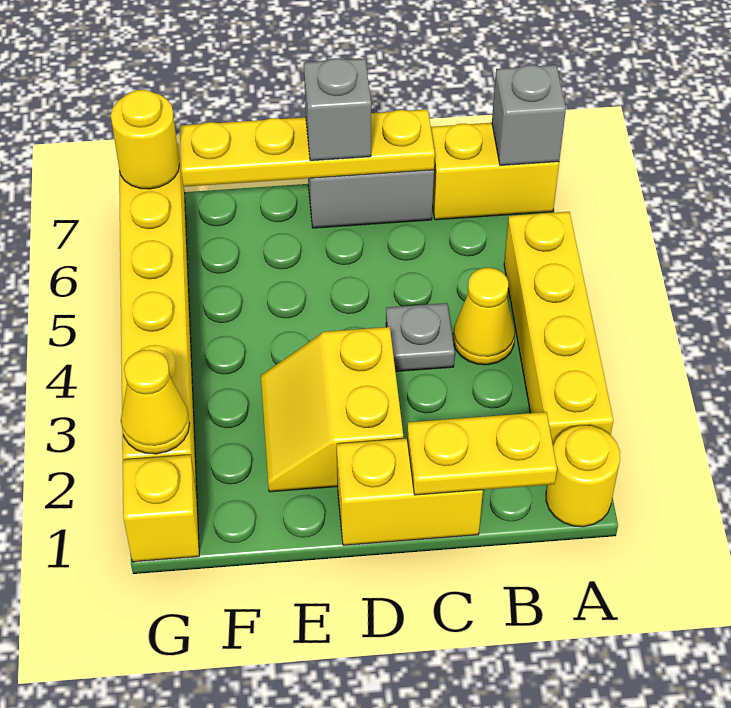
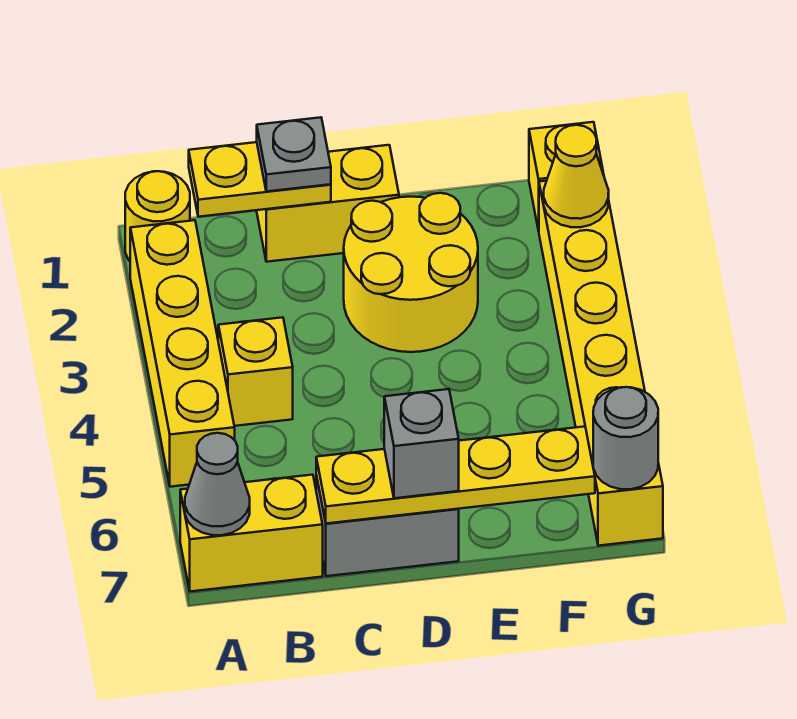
grey brick A7 level 2 -> grey cone A7 level 2
yellow cone B4 level 1 -> yellow brick B4 level 1
grey plate C4 level 1 -> grey plate C1 level 3
yellow slope D2:E3 level 1 top D -> yellow round brick D2:E3 level 1
yellow round brick G7 level 2 -> grey round brick G7 level 2

